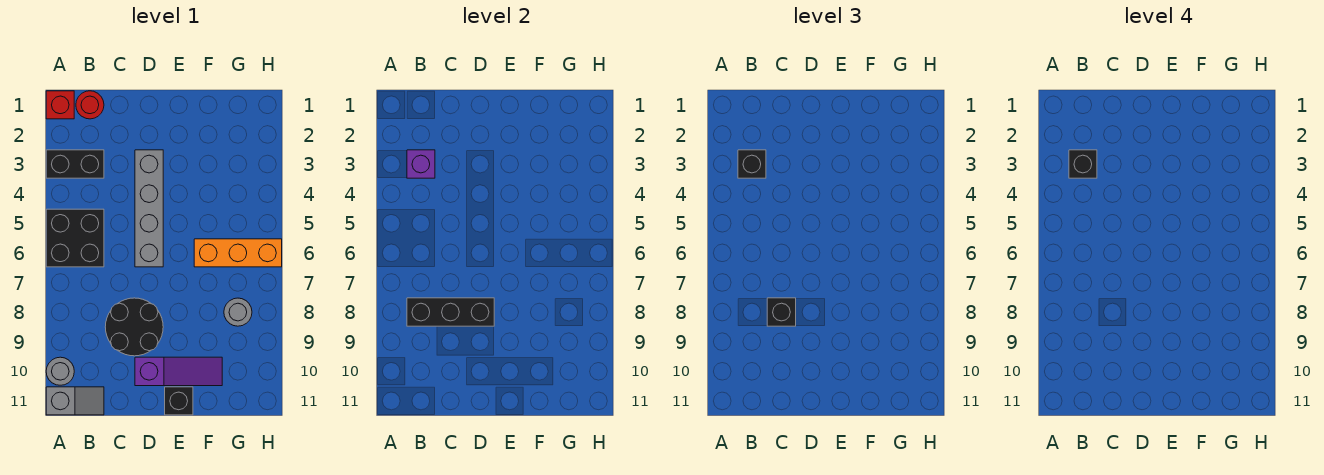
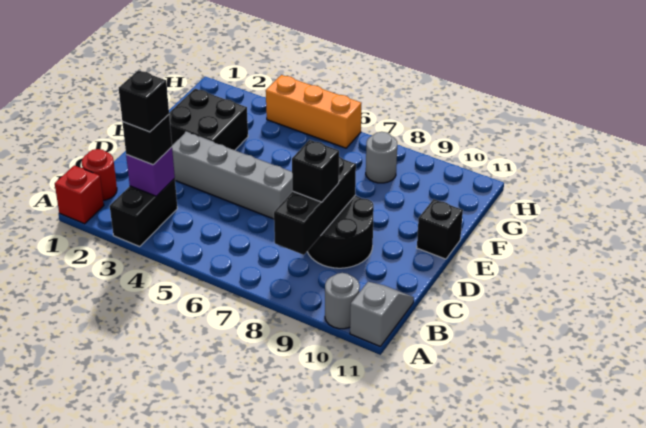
black brick A5:B6 level 1 -> black brick E2:F3 level 1
purple slope D10:F10 level 1 top D -> none
orange brick F6:H6 level 1 -> orange brick H4:H6 level 1

